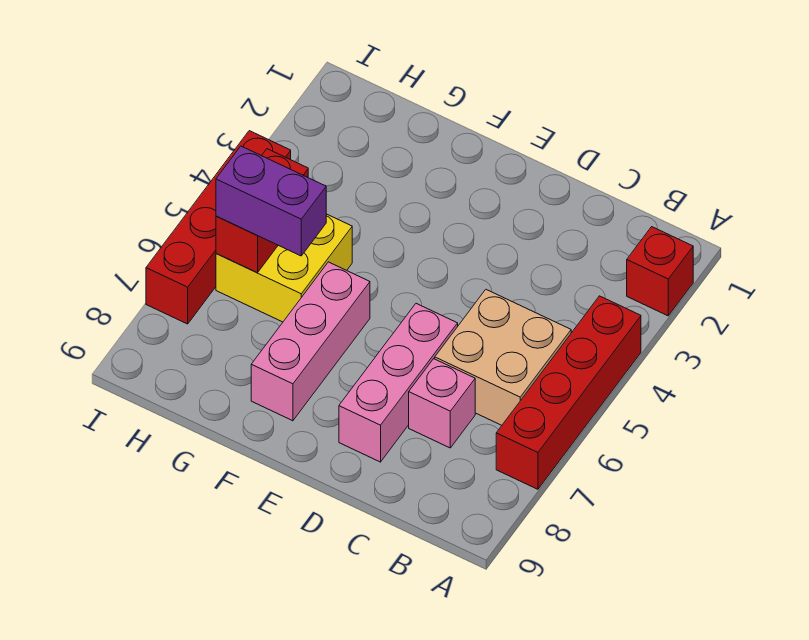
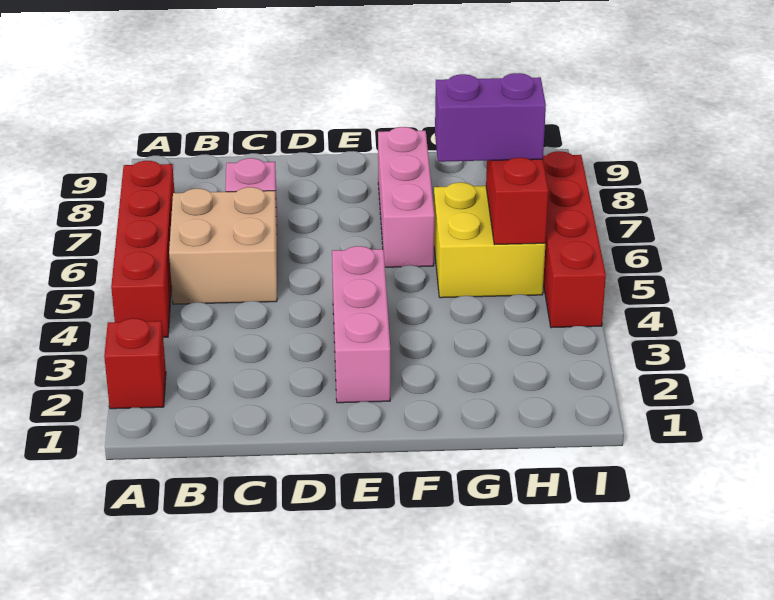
pink brick D6:D8 level 1 -> pink brick E2:E4 level 1

